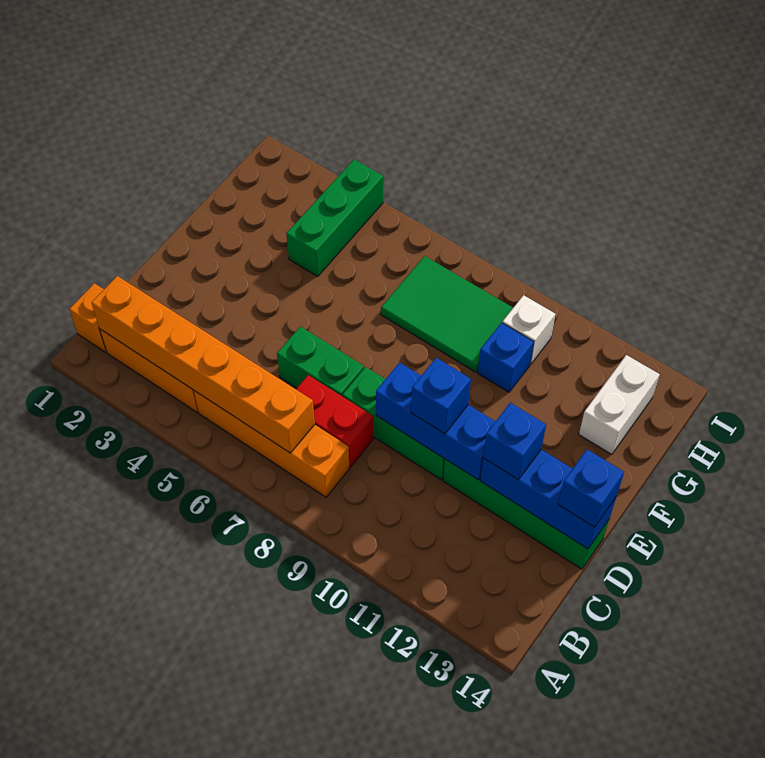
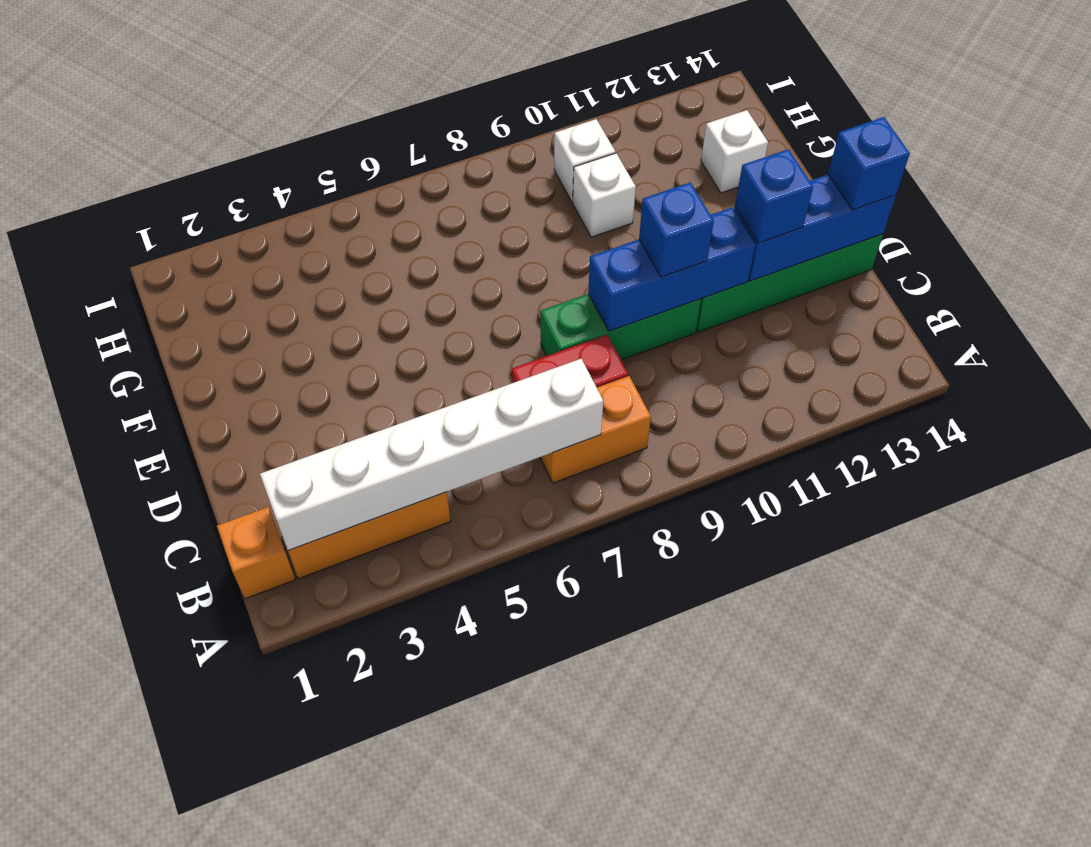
orange brick B2:B7 level 2 -> white brick B2:B7 level 2
orange brick B5:B8 level 1 -> orange brick B7:B8 level 1
green brick D6:D7 level 1 -> none
green brick G4:I4 level 1 -> none
green tile G7:H9 level 1 -> none
blue brick G10 level 1 -> white brick G10 level 1
white brick G13:H13 level 1 -> white brick G13 level 1

